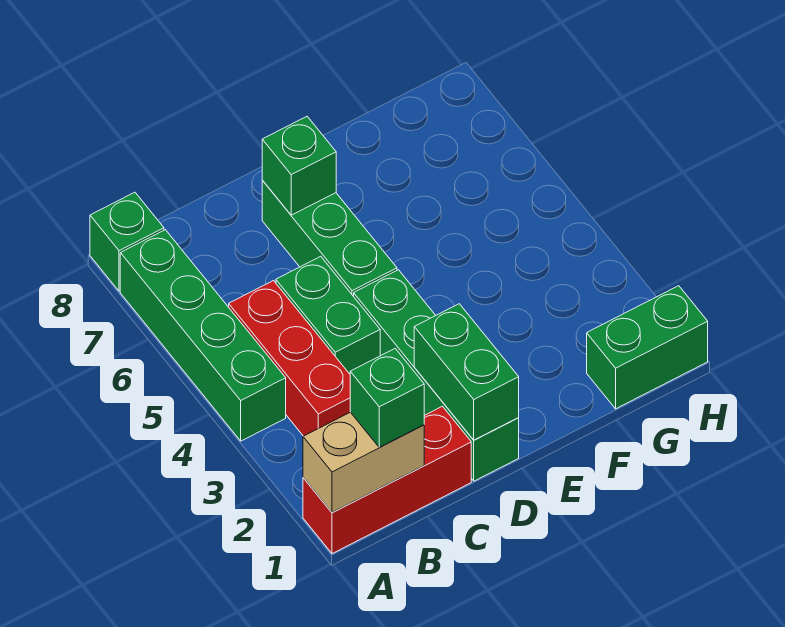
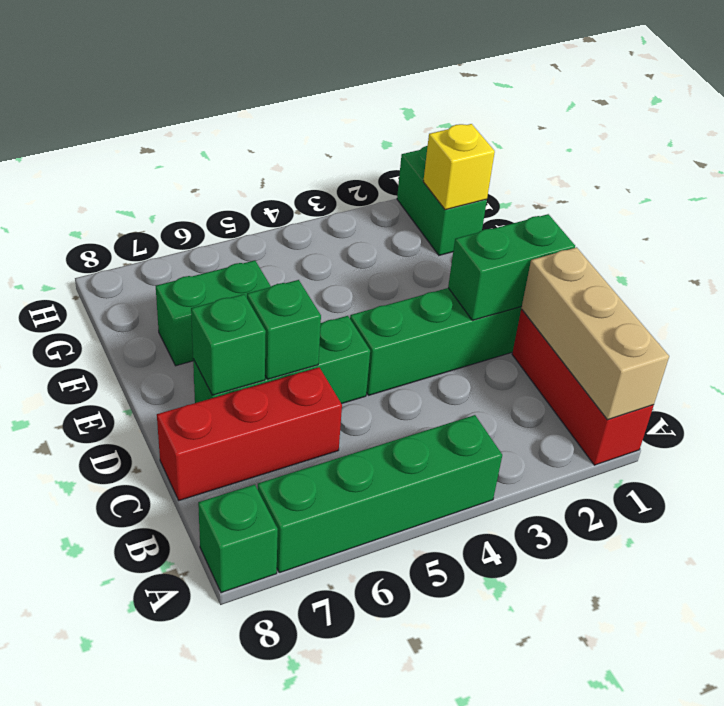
tan brick A1:B1 level 2 -> tan brick A1:C1 level 2
green brick B1 level 3 -> green brick D6 level 2
red brick B3:B5 level 1 -> red brick C6:C8 level 1
green brick C4:C5 level 1 -> green brick F6:F7 level 1
none -> yellow brick G1 level 2

